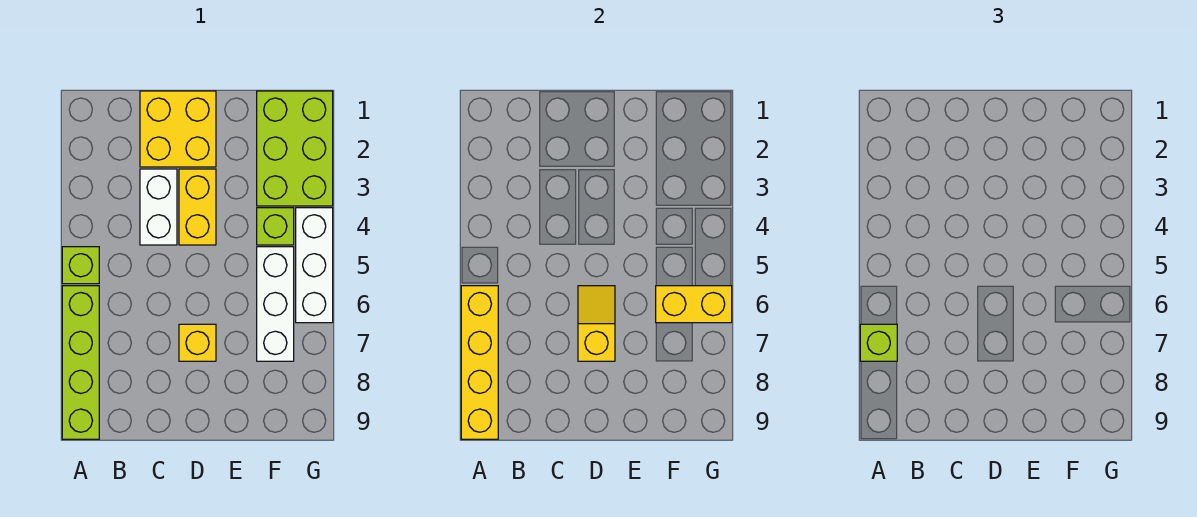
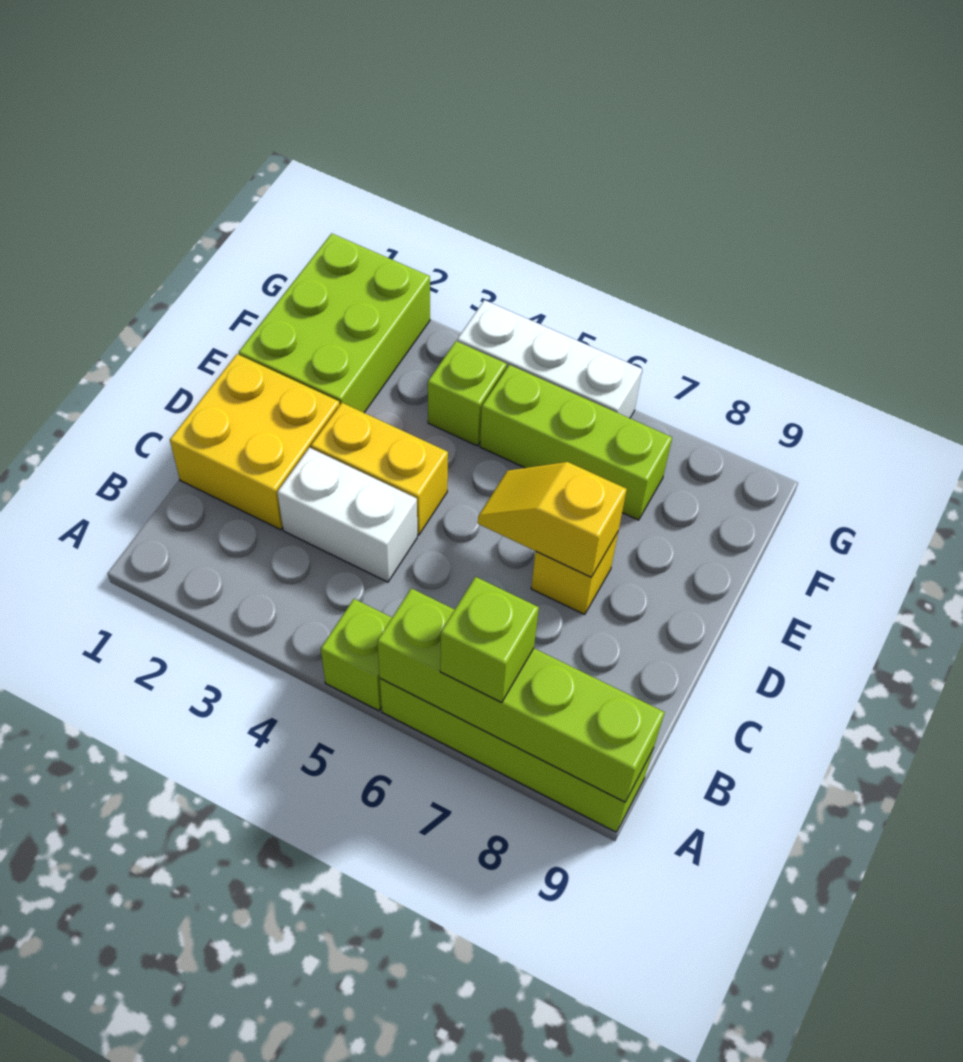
yellow brick A6:A9 level 2 -> lime brick A6:A9 level 2
lime brick F1:G3 level 1 -> lime brick E1:G2 level 1
white brick F5:F7 level 1 -> lime brick F5:F7 level 1
yellow brick F6:G6 level 2 -> none

